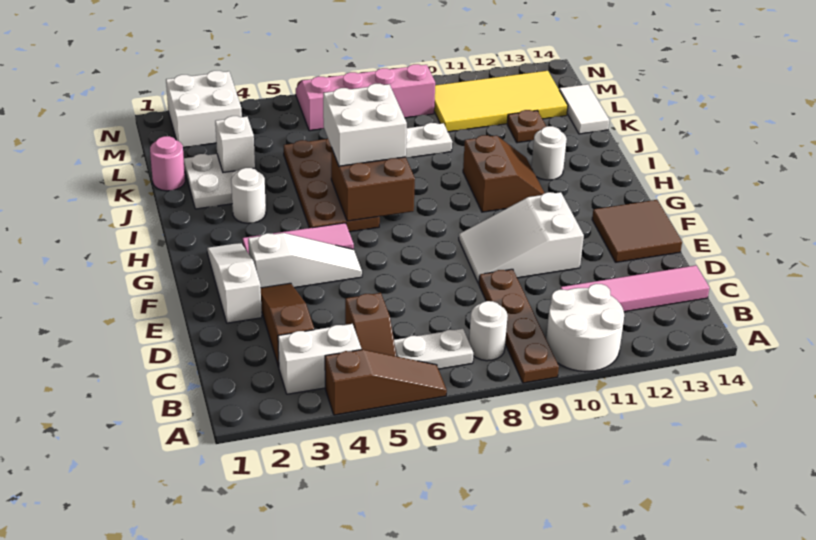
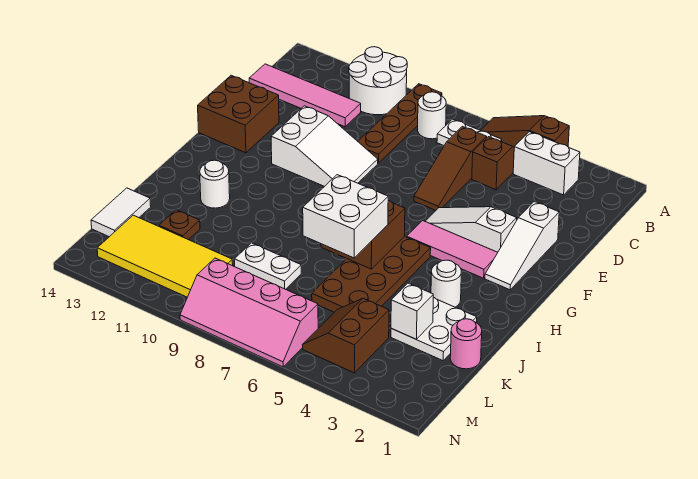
brown slope C3:E3 level 1 top C -> brown slope C6:E6 level 1 top C
brown tile E13:F14 level 1 -> brown brick E13:F14 level 1
brown slope H10:I11 level 1 top 10 -> brown slope L4:M5 level 1 top 4
white brick M2:N3 level 1 -> none

